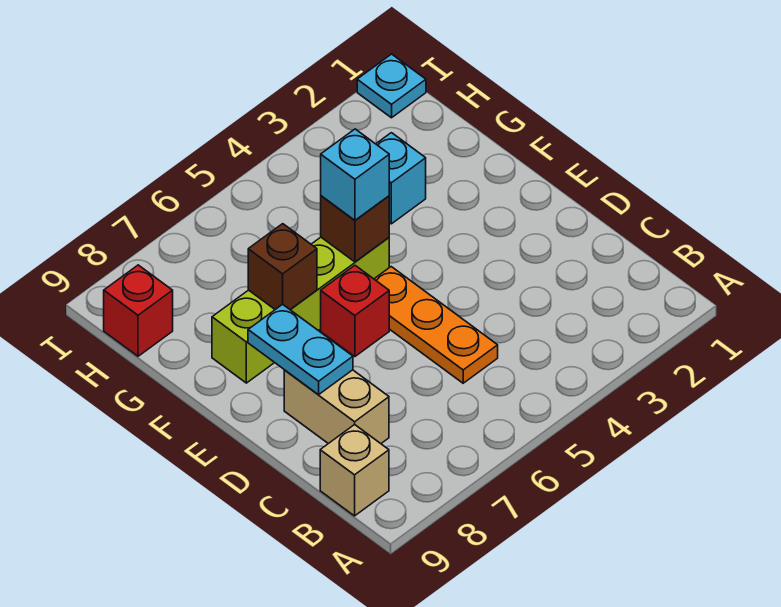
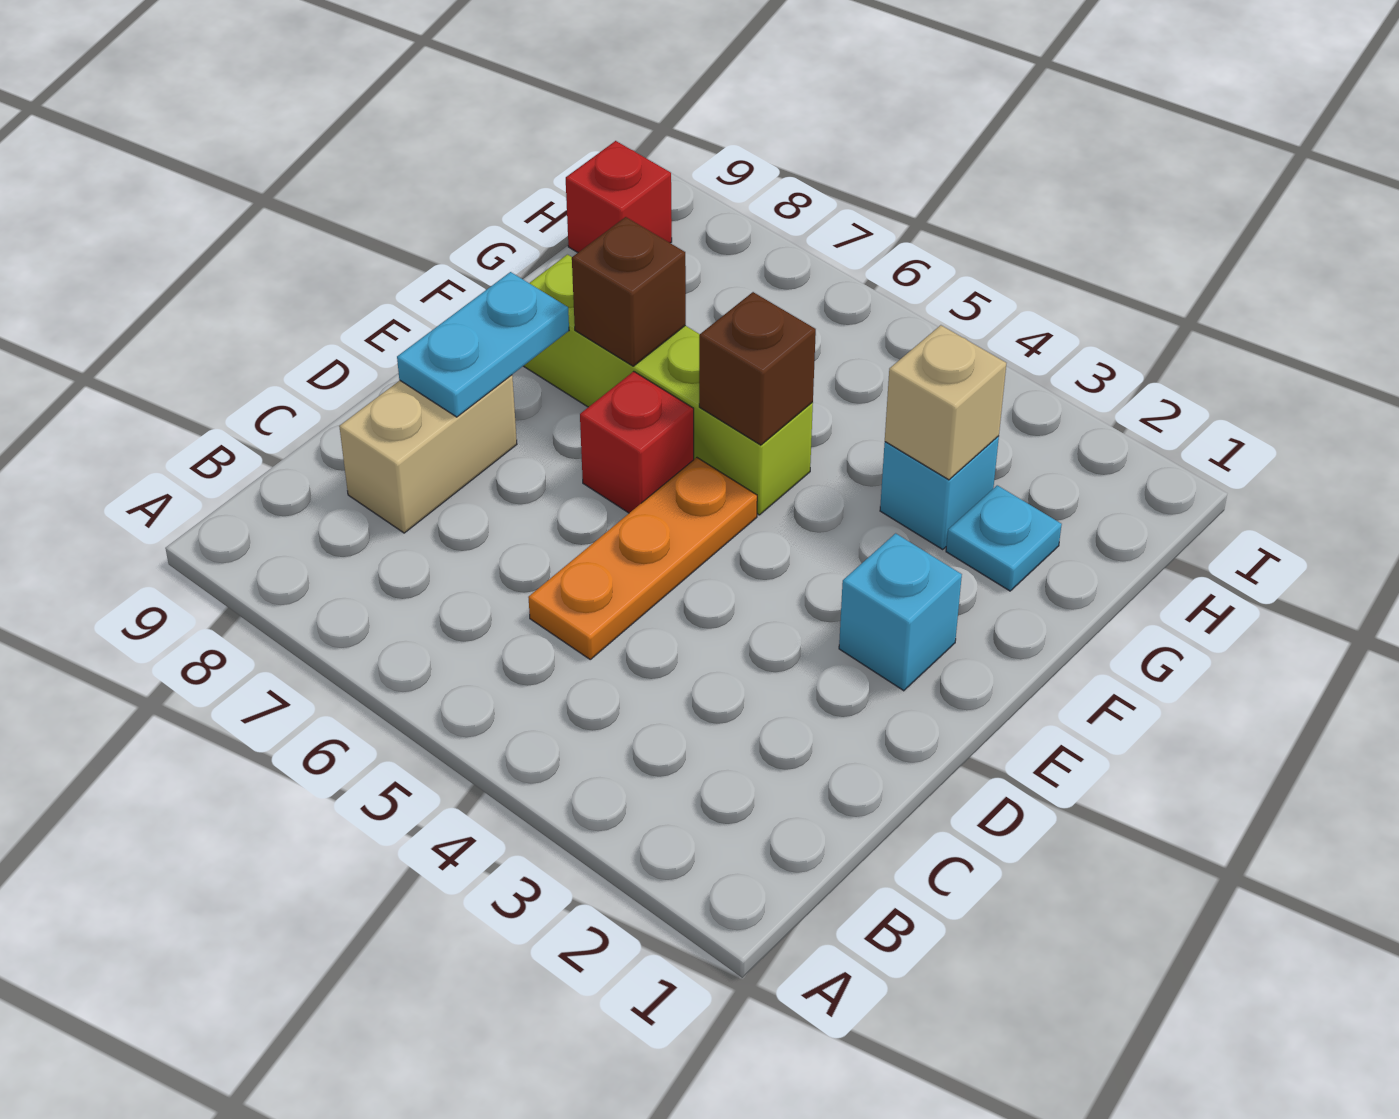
tan brick B9 level 1 -> tan brick G3 level 2
cyan brick F5 level 3 -> cyan brick E2 level 1
cyan plate I1 level 1 -> cyan plate G2 level 1

